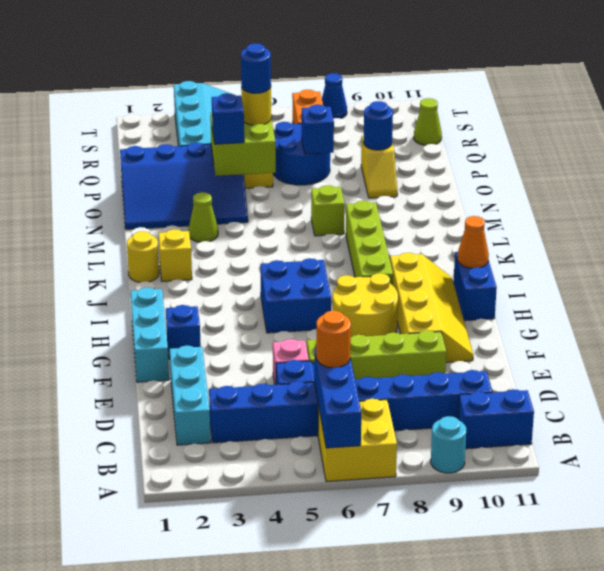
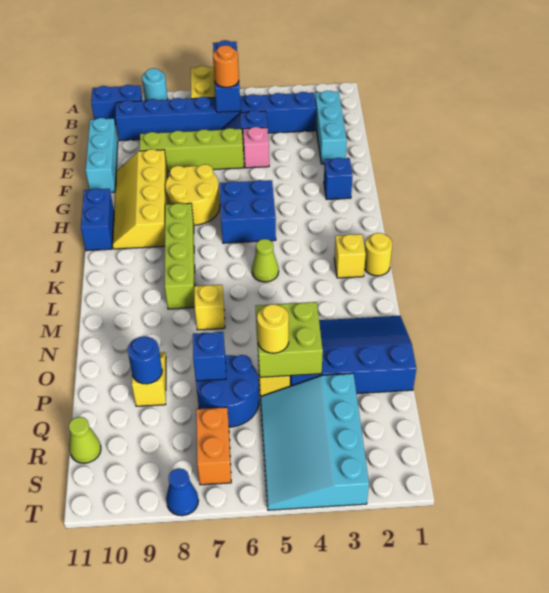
cyan brick F1:H1 level 1 -> cyan brick D11:F11 level 1
orange cone I11 level 2 -> none
lime cone M3 level 1 -> lime cone K5 level 1
lime brick M7 level 1 -> yellow brick M7 level 1
blue brick O4 level 3 -> none
blue round brick P5 level 4 -> none

